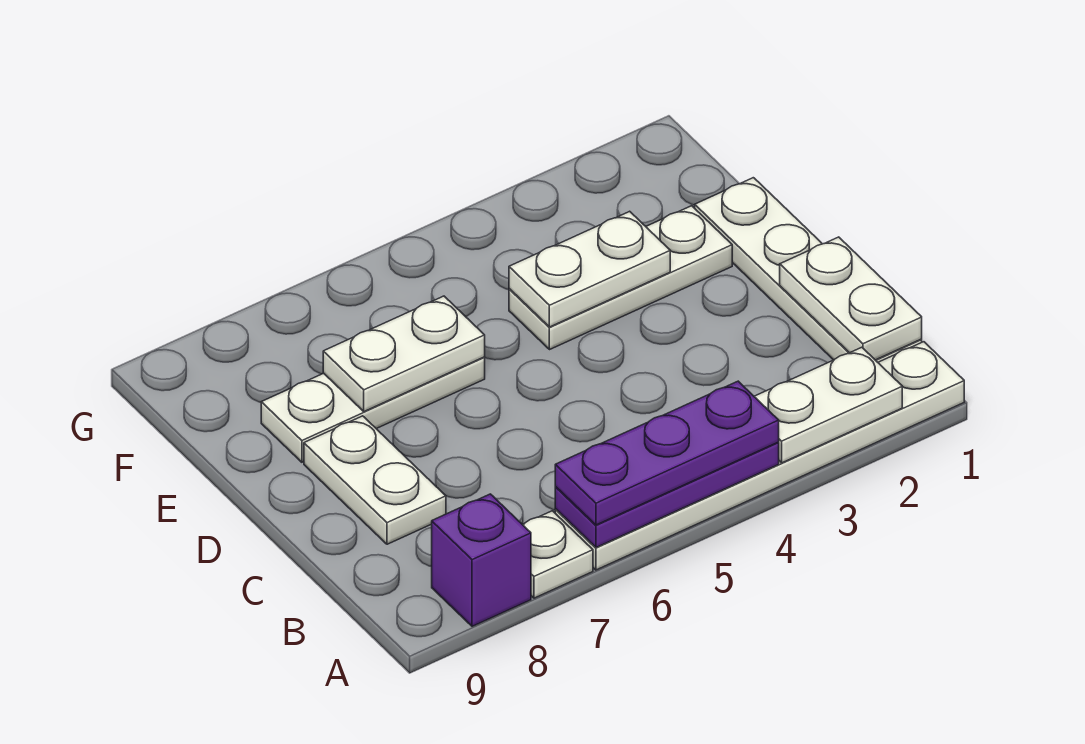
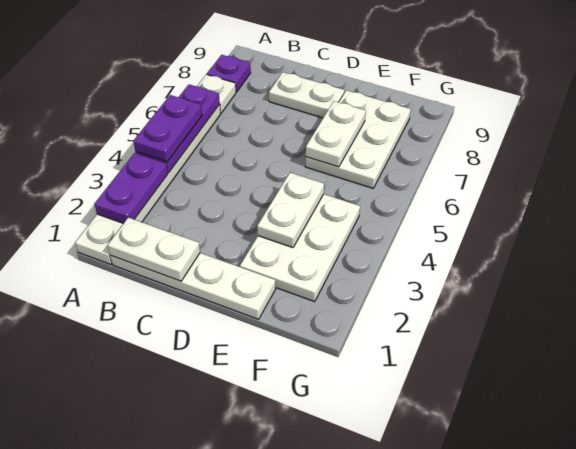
white plate A2:A3 level 2 -> purple plate A2:A3 level 2
purple plate A4:A6 level 3 -> purple plate A4:A5 level 3
purple brick A8 level 1 -> purple plate A8 level 1
white plate E2:E4 level 1 -> white plate E2:F4 level 1
white plate E6:E8 level 1 -> white plate E6:F8 level 1

